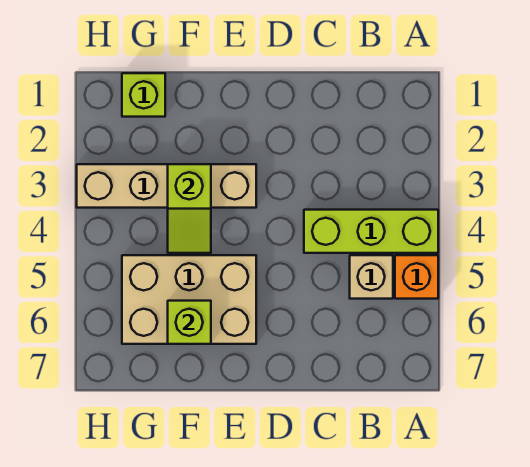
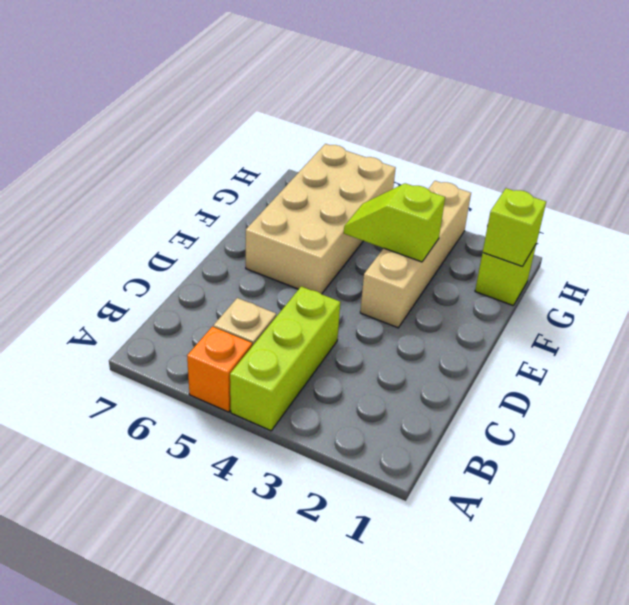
tan brick E5:G6 level 1 -> tan brick E5:H6 level 1
lime brick F6 level 2 -> lime brick G1 level 2

